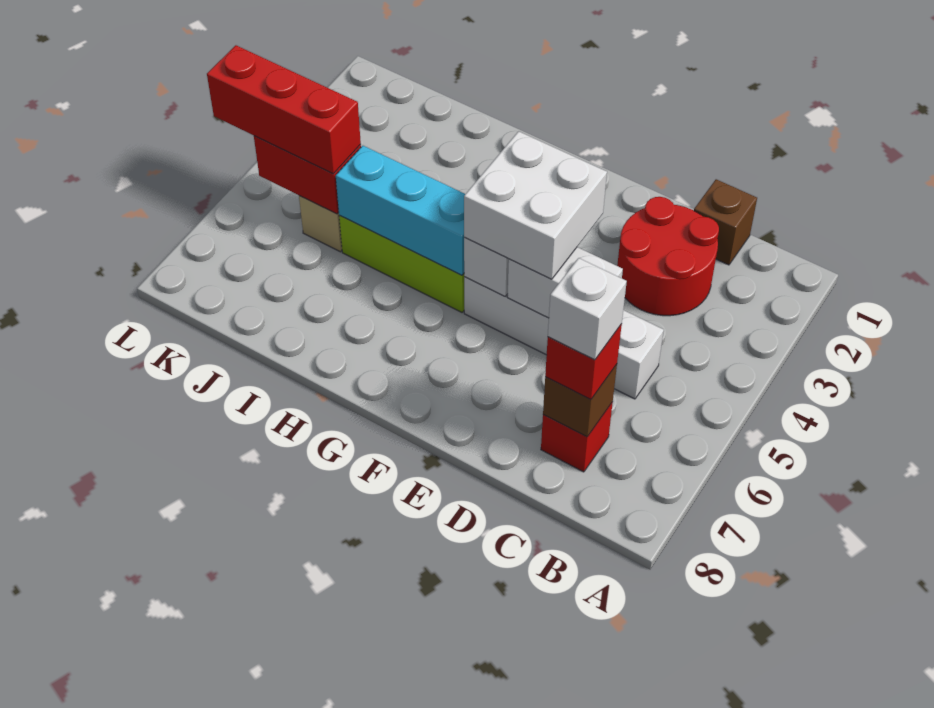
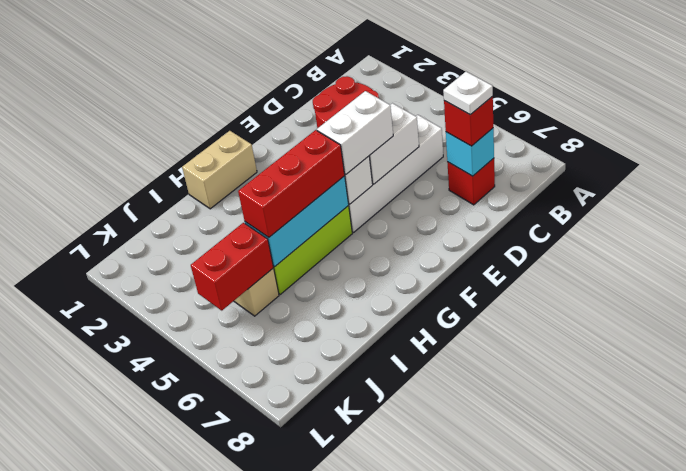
brown brick C1 level 1 -> none
brown brick C7 level 2 -> cyan brick C7 level 2
white brick C7 level 4 -> white plate C7 level 4
white brick E4:F5 level 3 -> white brick E5:F5 level 3
none -> tan brick G1:H1 level 1
red brick J5:L5 level 3 -> red brick G5:I5 level 3

